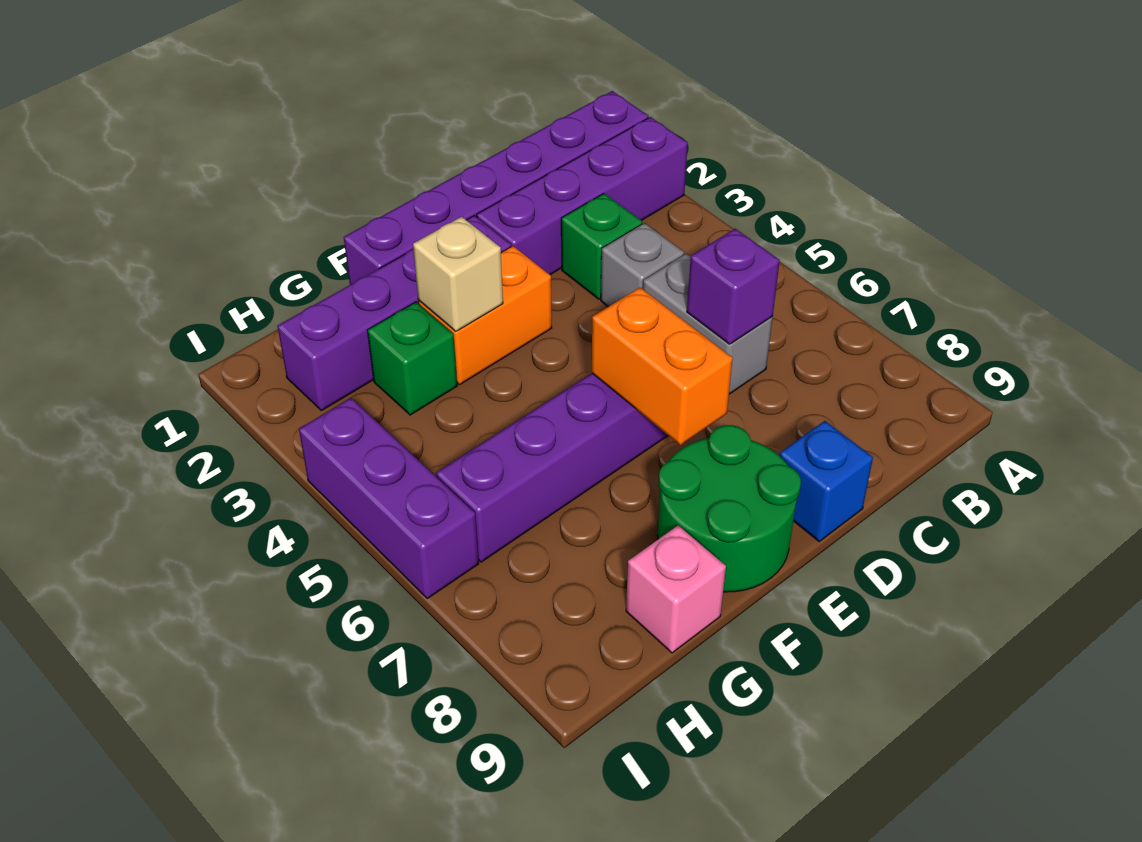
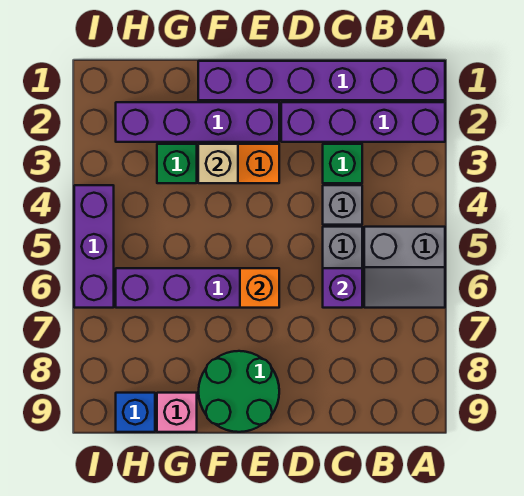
none -> grey slope A5:B6 level 1 top 5
blue brick D9 level 1 -> blue brick H9 level 1
orange brick E6:E7 level 2 -> orange brick E6 level 2

